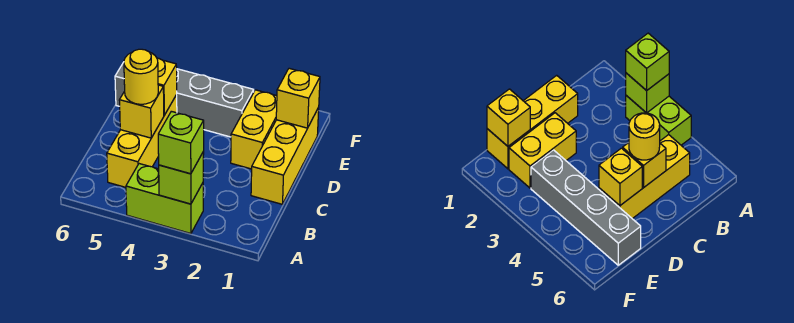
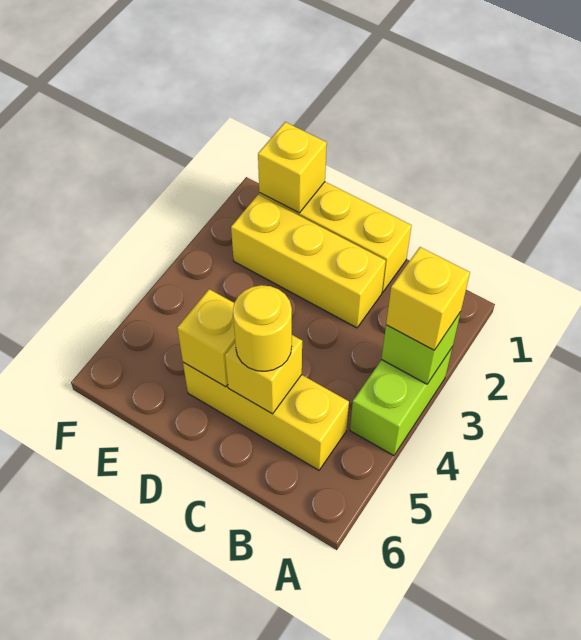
lime brick A3 level 3 -> yellow brick A3 level 3
yellow brick D2:E2 level 1 -> yellow brick C2:E2 level 1
grey brick E3:E6 level 1 -> none

